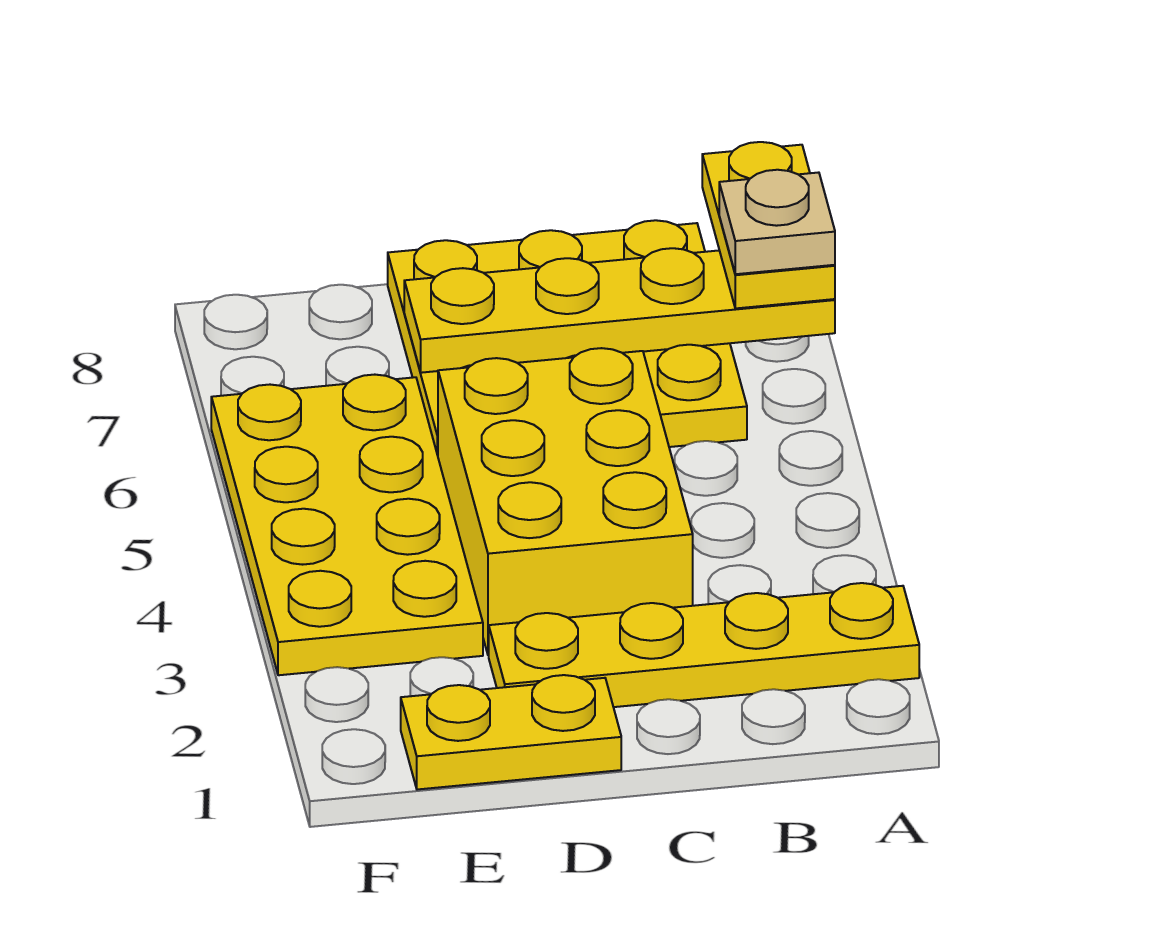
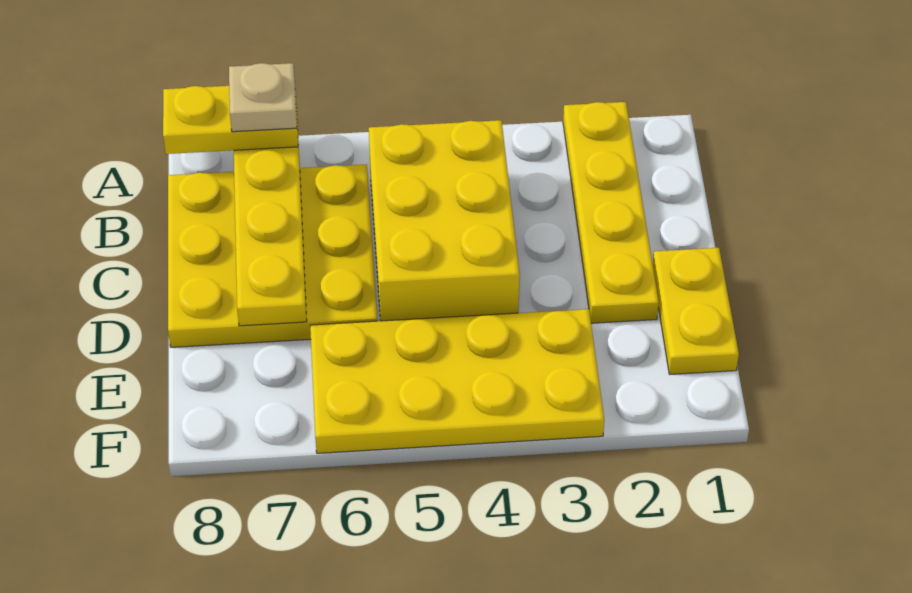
yellow brick C3:D5 level 1 -> yellow brick B4:D5 level 1

